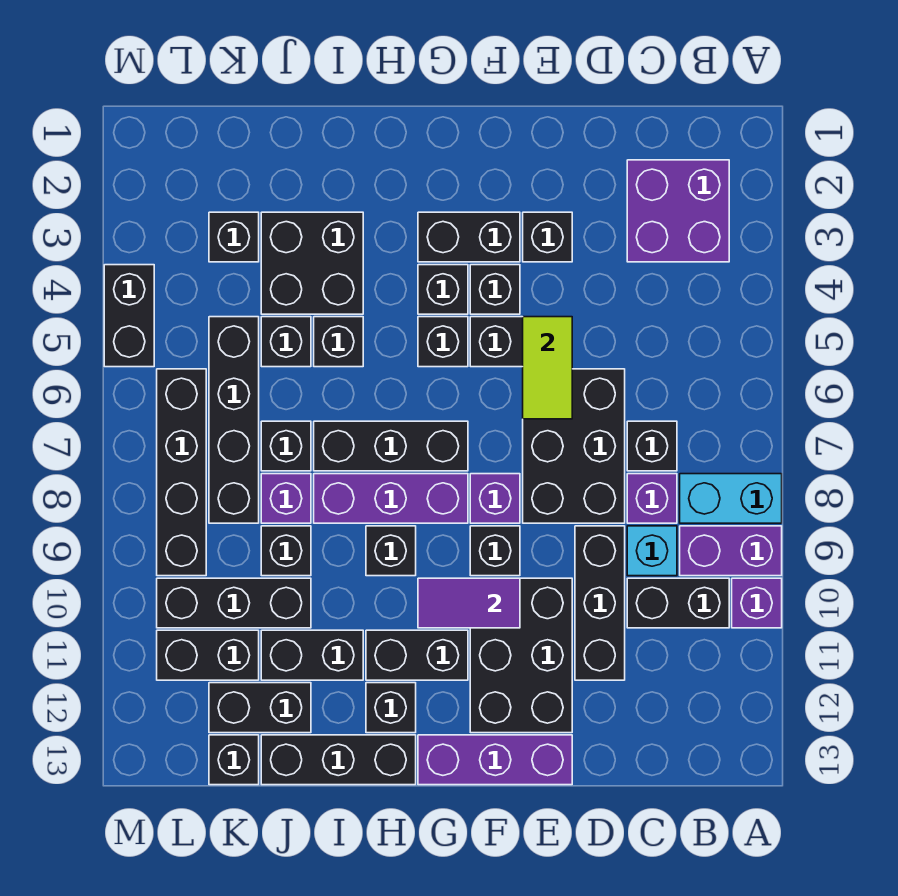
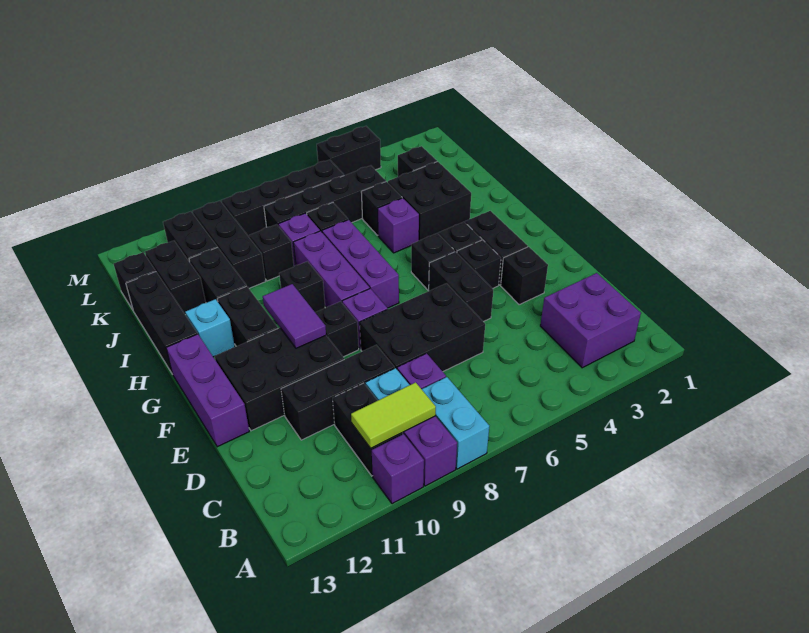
black brick C7 level 1 -> none
lime tile E5:E6 level 2 -> lime tile B9:B10 level 2
black brick G7:I7 level 1 -> purple brick G7:I7 level 1
black brick H12 level 1 -> cyan brick H12 level 1
black brick I5 level 1 -> purple brick I5 level 1

